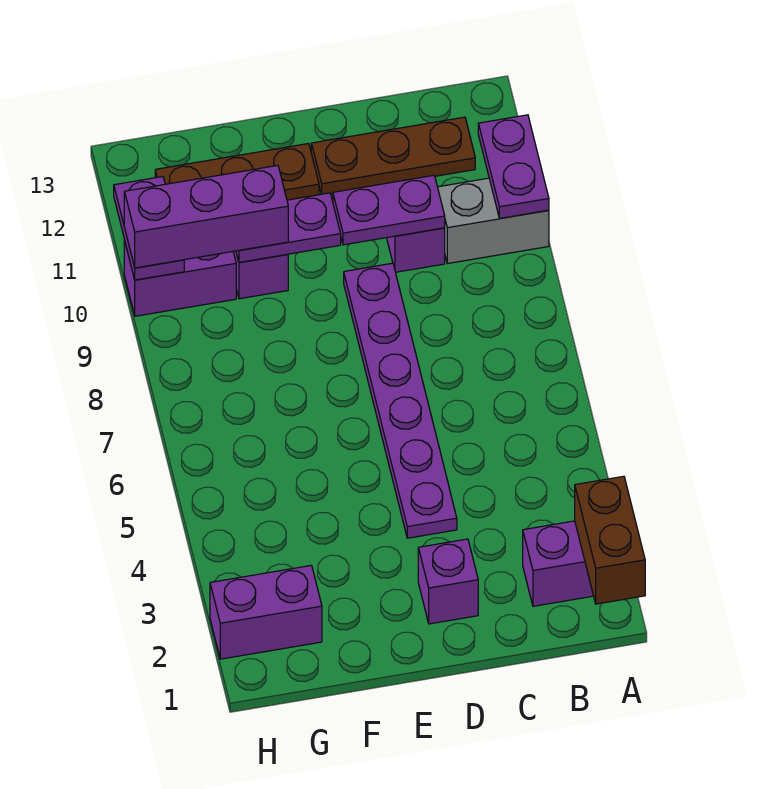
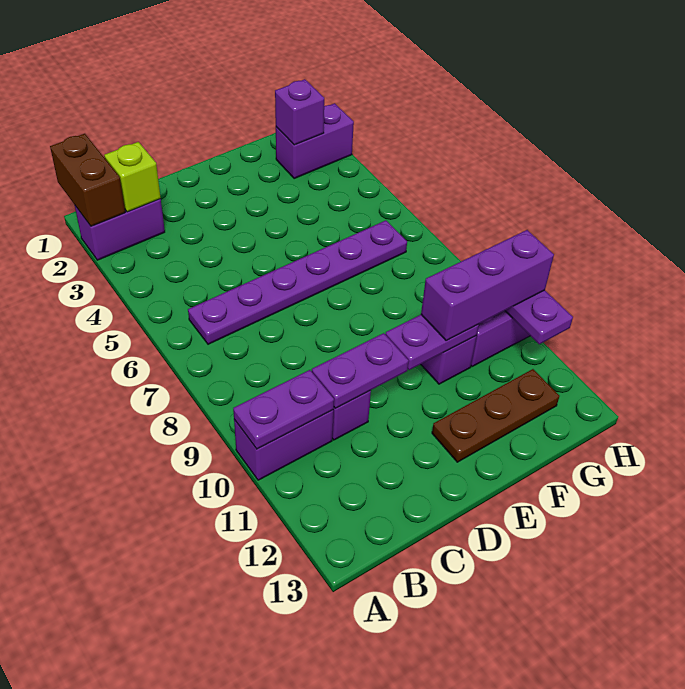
grey brick A10:B10 level 1 -> purple brick A10:B10 level 1
purple plate A10:A11 level 2 -> purple plate A10:B10 level 2
none -> lime brick B2 level 2
brown plate B12:D12 level 1 -> none
purple brick D2 level 1 -> purple brick G2 level 2
purple plate D4:D9 level 1 -> purple plate B6:G6 level 1

